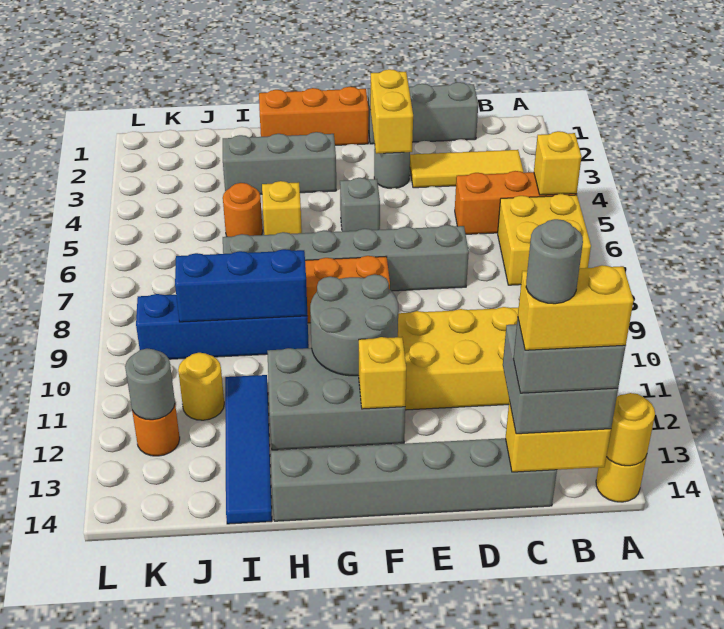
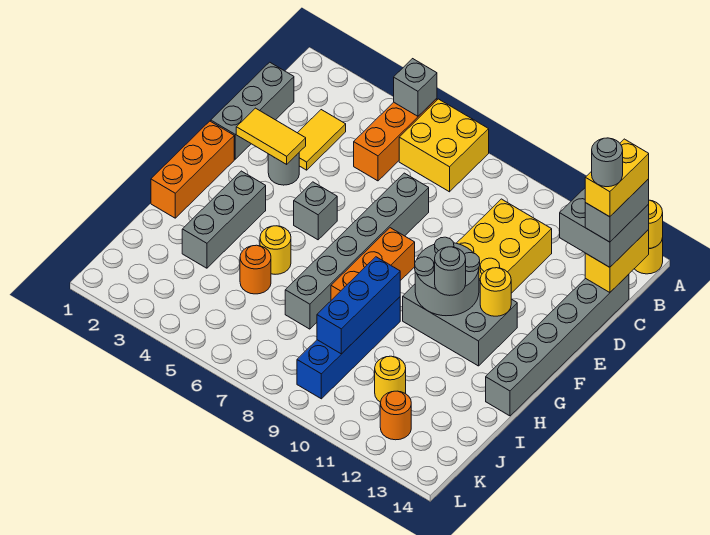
yellow brick A5 level 2 -> grey brick A5 level 2
yellow tile B3:D3 level 1 -> yellow tile C3:D3 level 1
yellow brick E2:E3 level 2 -> yellow tile E2:E3 level 2
grey brick F11:H12 level 1 -> grey brick F10:G12 level 1
yellow brick F12 level 2 -> yellow round brick F12 level 2
yellow brick H5 level 1 -> yellow round brick H5 level 1
blue tile I11:I14 level 1 -> none
grey round brick K12 level 2 -> grey round brick G11 level 3

